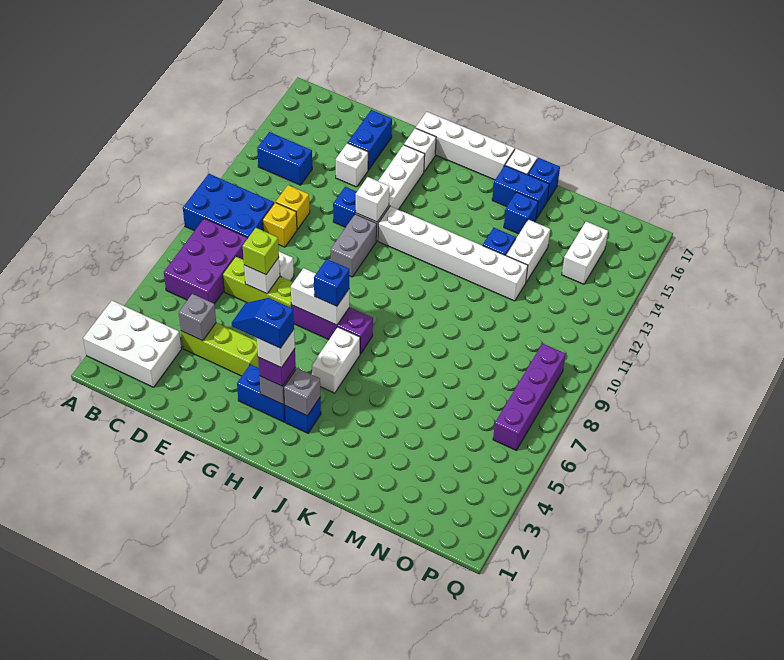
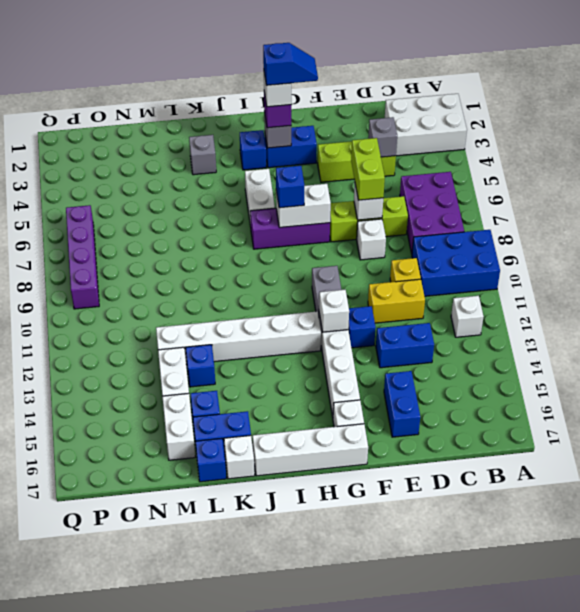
blue brick B13:C13 level 1 -> blue brick D13:E13 level 1
yellow brick D11 level 1 -> yellow brick D11:E11 level 1
lime brick E7 level 3 -> lime brick E6:E7 level 3
white brick E14 level 1 -> white brick B12 level 1
grey brick I3 level 2 -> grey brick K3 level 1
white brick O14:O15 level 1 -> white brick M15:M16 level 1

